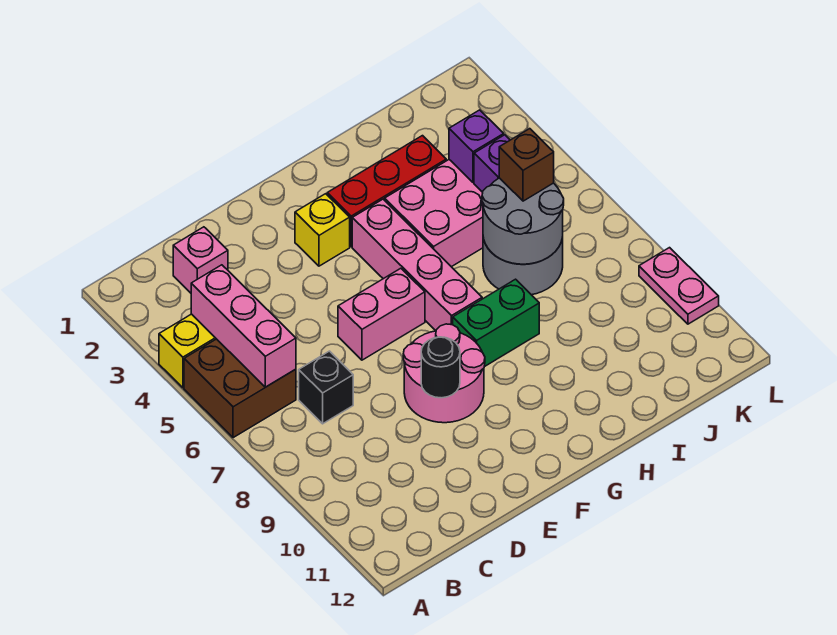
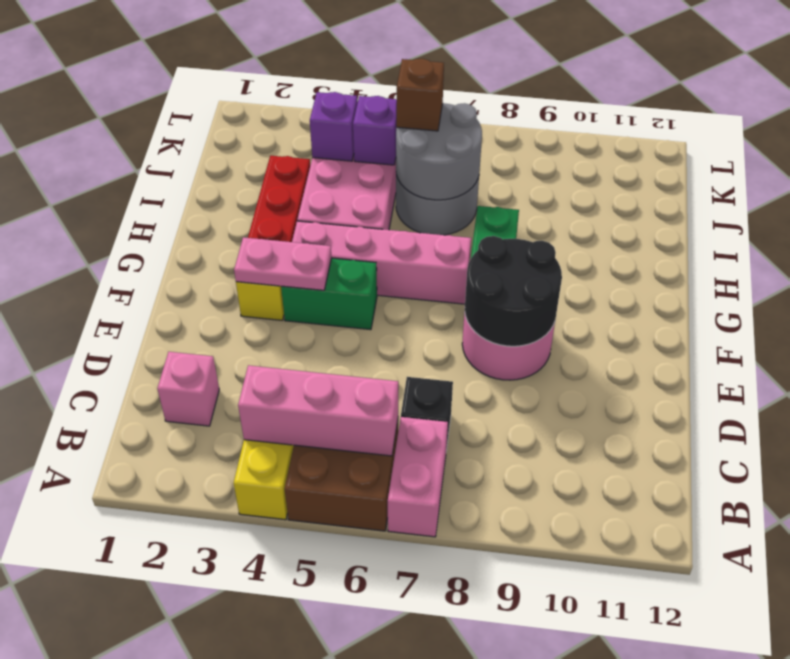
pink brick E6:F6 level 1 -> pink brick A7:B7 level 1
black round brick E9 level 2 -> black round brick E8:F9 level 2
none -> green brick F4:F5 level 1
pink plate L9:L10 level 1 -> pink plate F3:F4 level 2

